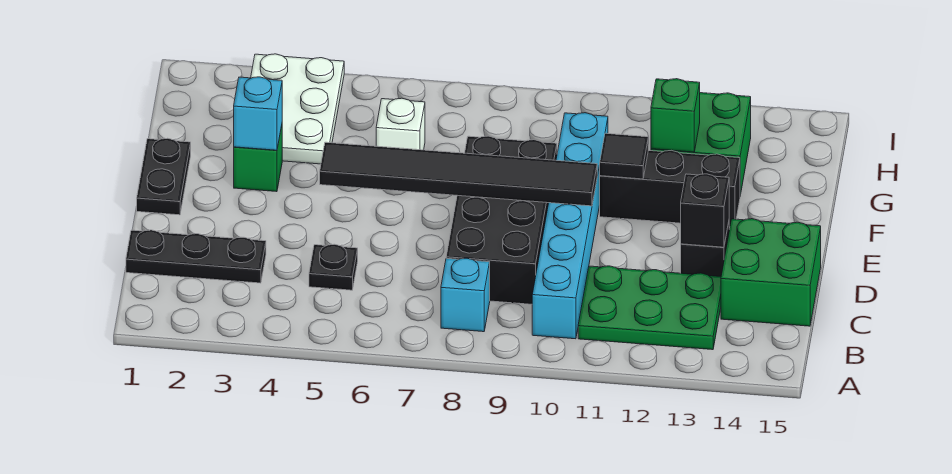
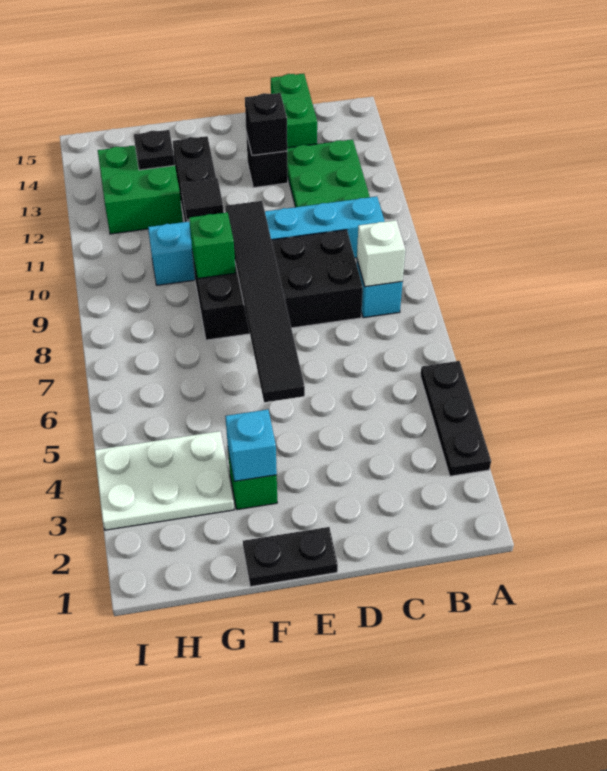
black plate C1:C3 level 1 -> black plate A3:A5 level 1
black plate C5 level 1 -> black plate G13 level 2
green brick C14:D15 level 1 -> green brick C14:C15 level 1
white brick G6 level 1 -> white brick B8 level 2
green brick G12 level 2 -> green brick F9 level 2

